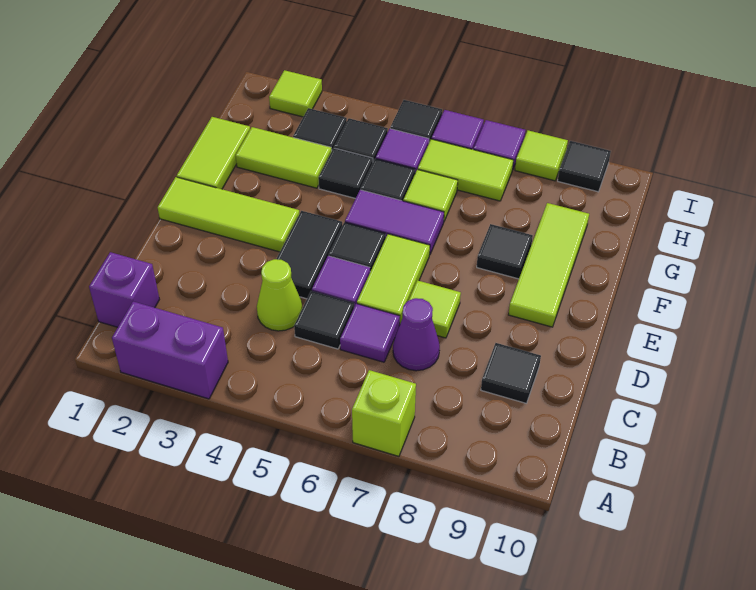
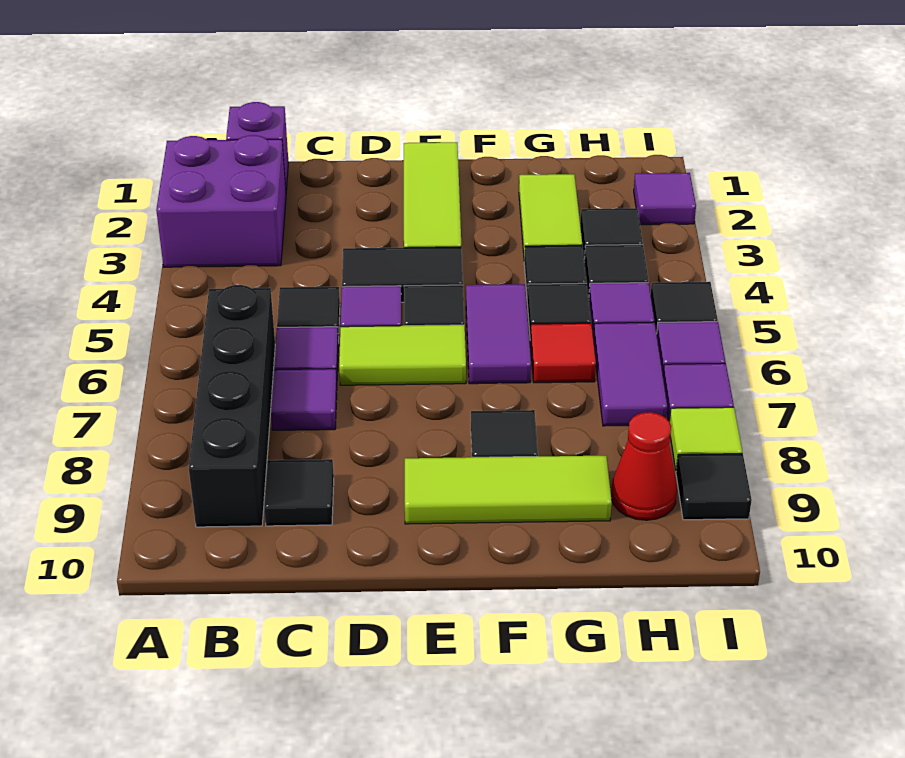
purple brick A2:A3 level 1 -> purple brick A2:B3 level 1
lime brick A7 level 1 -> none
none -> black brick B6:B9 level 1
lime cone C4 level 1 -> none
purple cone C7 level 1 -> purple tile C7 level 1
lime tile D7 level 1 -> none
lime tile F1:G1 level 1 -> none
lime tile G6 level 1 -> red tile G6 level 1
lime tile H6:H7 level 1 -> purple tile H6:H7 level 1
none -> red cone H9 level 1
lime tile I2 level 1 -> purple tile I2 level 1

